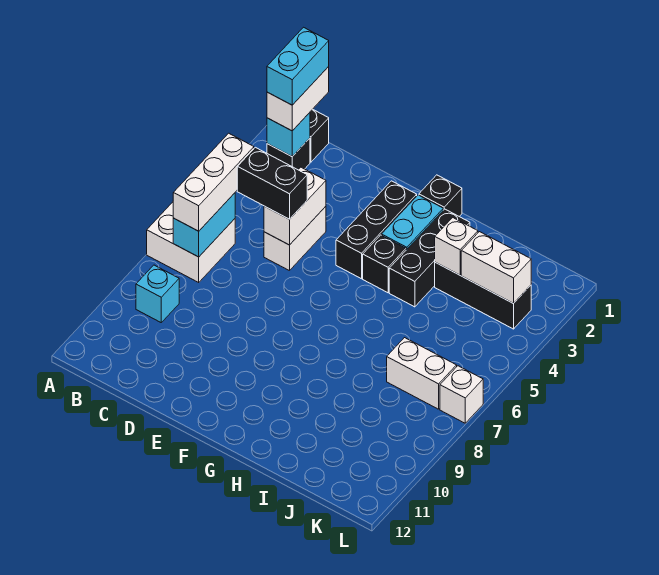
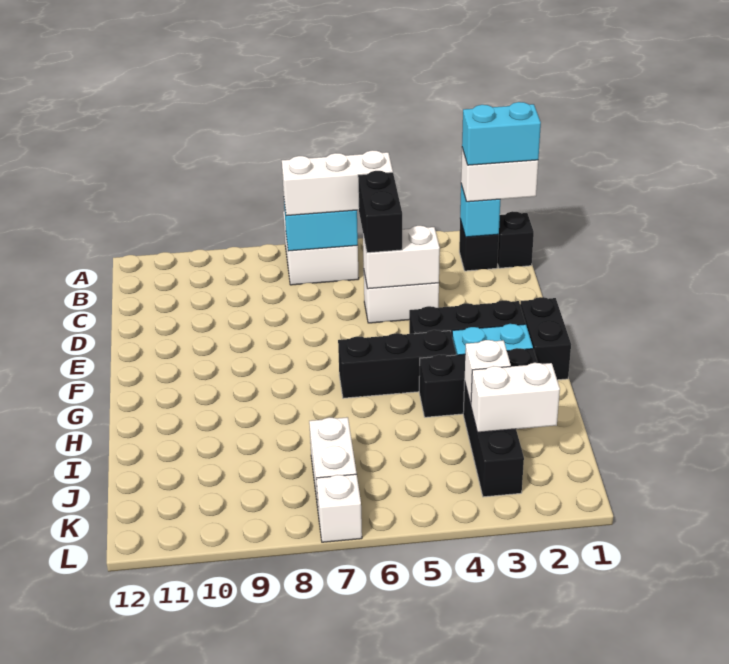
cyan brick B9 level 1 -> none
black brick G1 level 1 -> black brick F1:G1 level 1
black brick G4 level 1 -> black brick G4:G6 level 1
white brick J3:K3 level 2 -> white brick J2:J3 level 2

